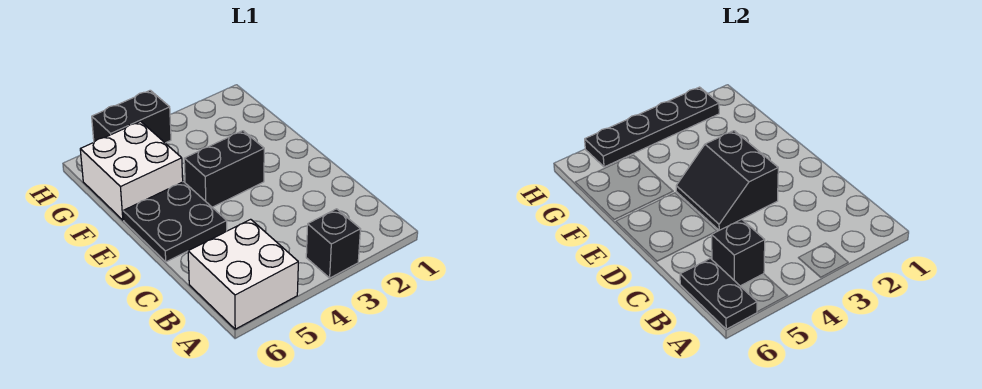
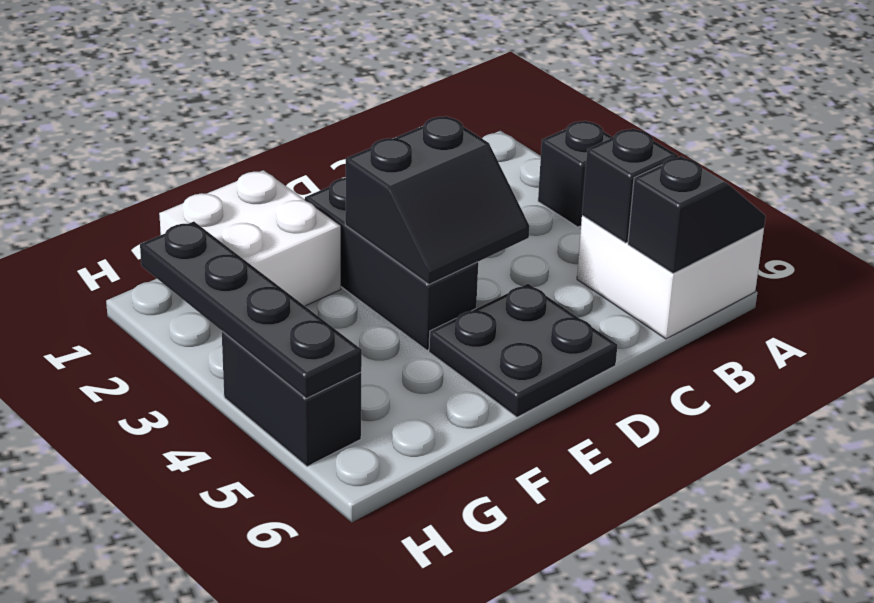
black plate A6:B6 level 2 -> black slope A6:B6 level 2 top B
black brick E3:E4 level 1 -> black brick E2:E4 level 1
white brick F5:G6 level 1 -> white brick F1:G2 level 1

